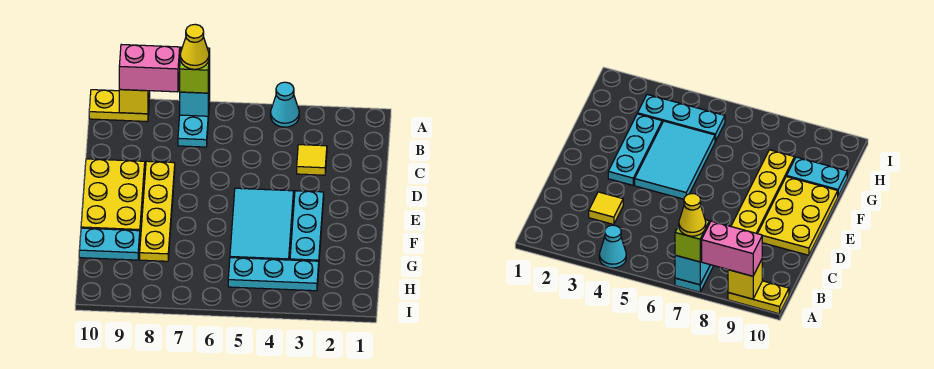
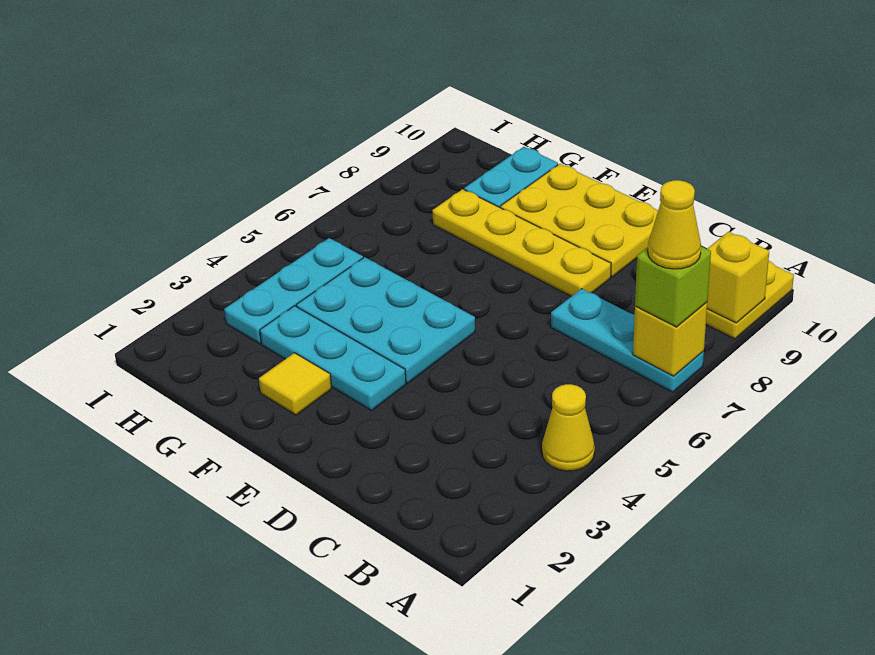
cyan cone A4 level 1 -> yellow cone A4 level 1
cyan plate A7:B7 level 1 -> cyan plate A7:C7 level 1
cyan brick A7 level 2 -> yellow brick A7 level 2
pink brick A8:A9 level 3 -> none
yellow tile C3 level 1 -> yellow tile F2 level 1
cyan tile E4:G5 level 1 -> cyan plate E4:G5 level 1

